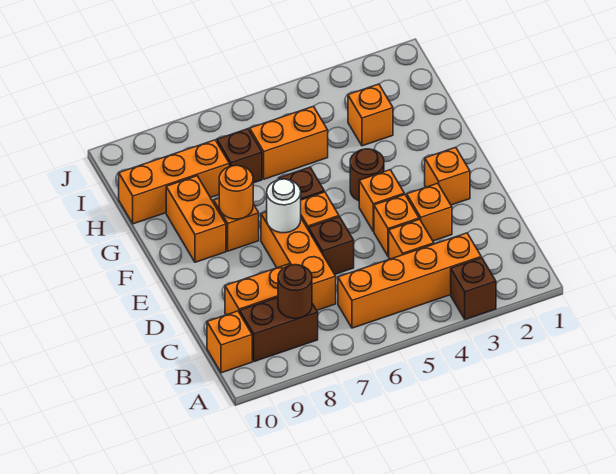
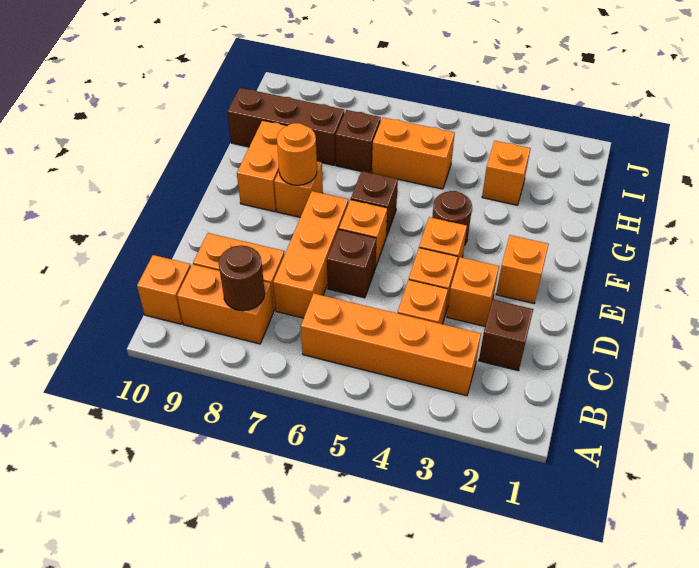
brown brick A3 level 1 -> brown brick C2 level 1
brown brick B8:B9 level 1 -> orange brick B8:B9 level 1
white round brick E7 level 2 -> none
orange brick H8:H10 level 1 -> brown brick H8:H10 level 1

